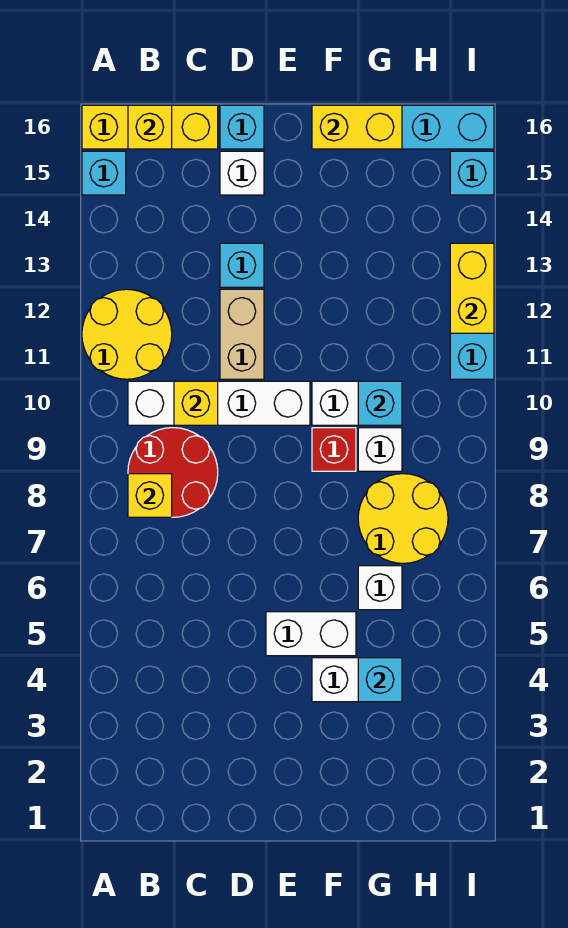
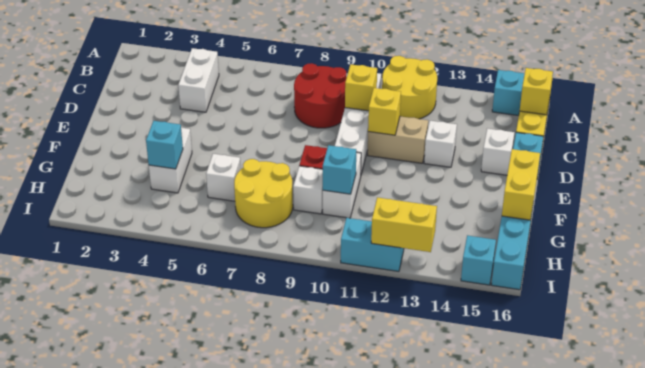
yellow brick B8 level 2 -> yellow brick D11 level 2
cyan brick D13 level 1 -> white brick D13 level 1
white brick E5:F5 level 1 -> white brick B4:C4 level 1

